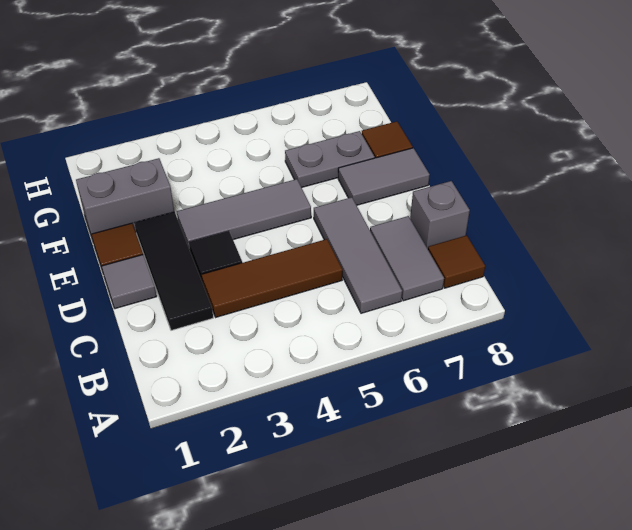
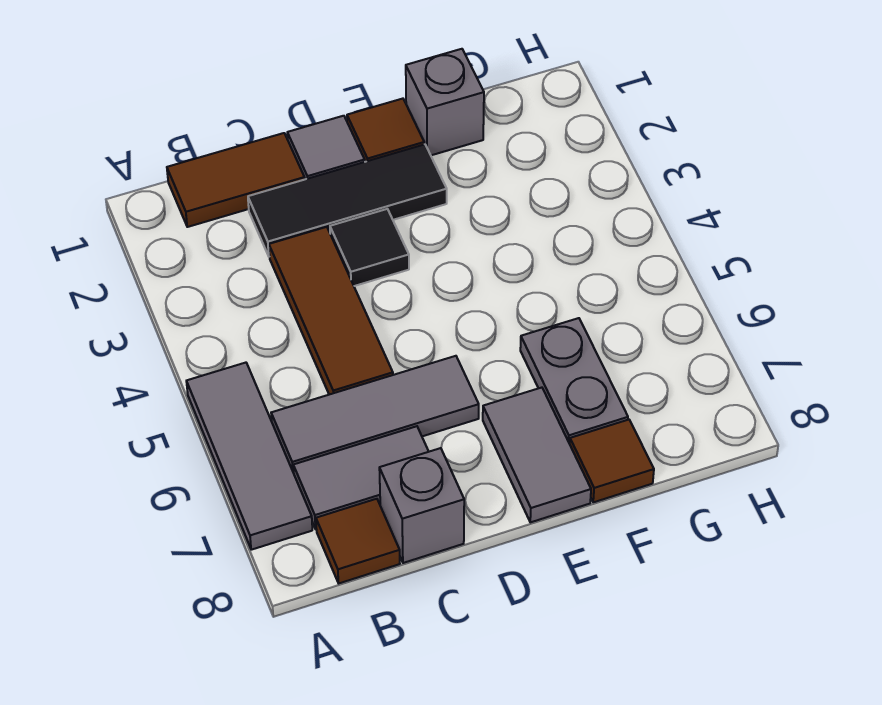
none -> brown tile B1:C1 level 1
grey tile E3:E5 level 1 -> grey tile A5:A7 level 1
grey brick F1:F2 level 1 -> grey brick F1 level 1

